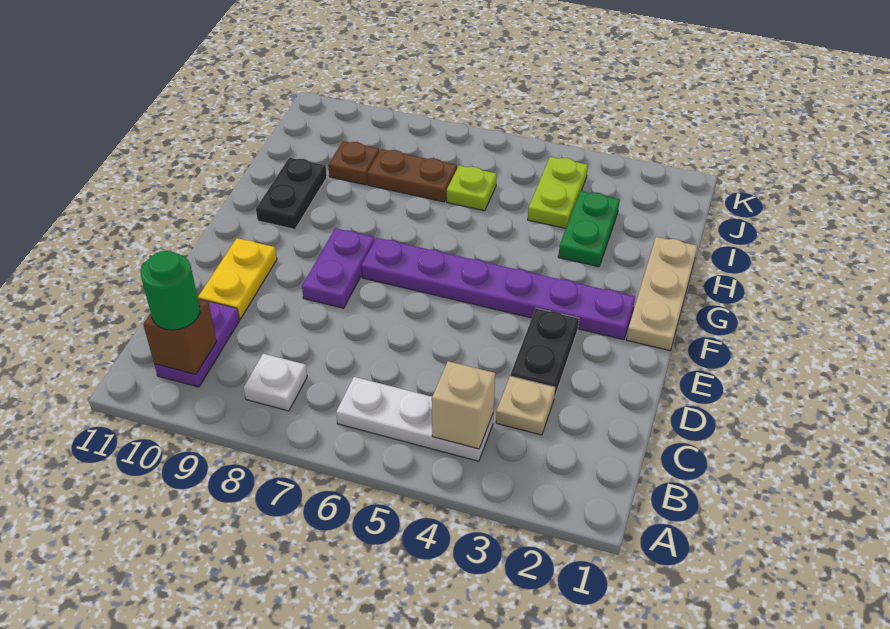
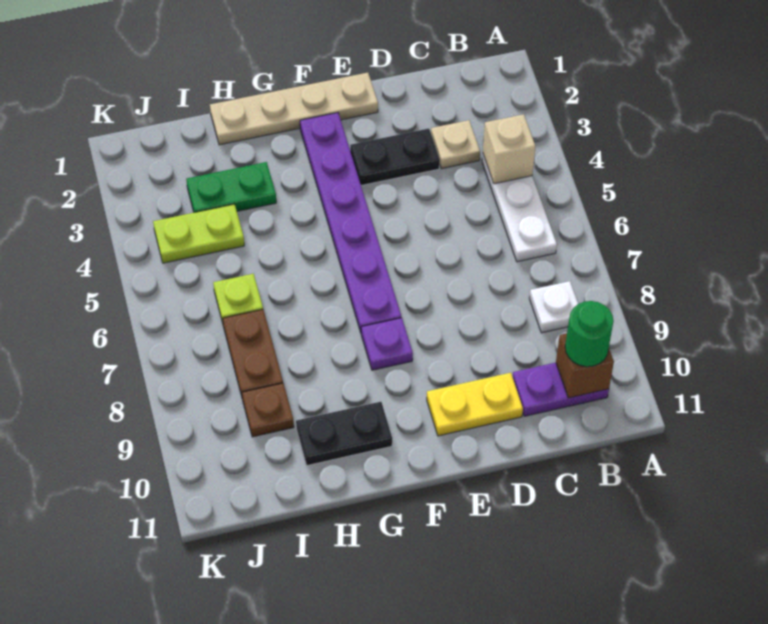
purple plate E8:F8 level 1 -> purple plate F8 level 1
tan plate F1:H1 level 1 -> tan plate E1:H1 level 1

